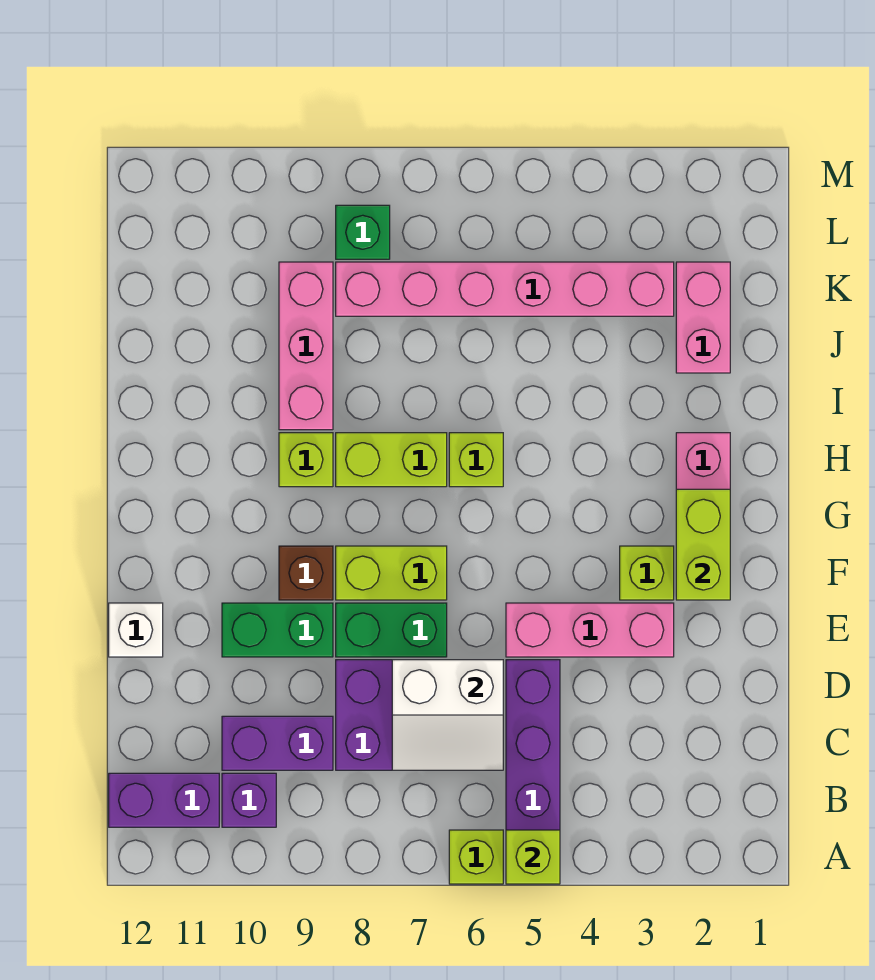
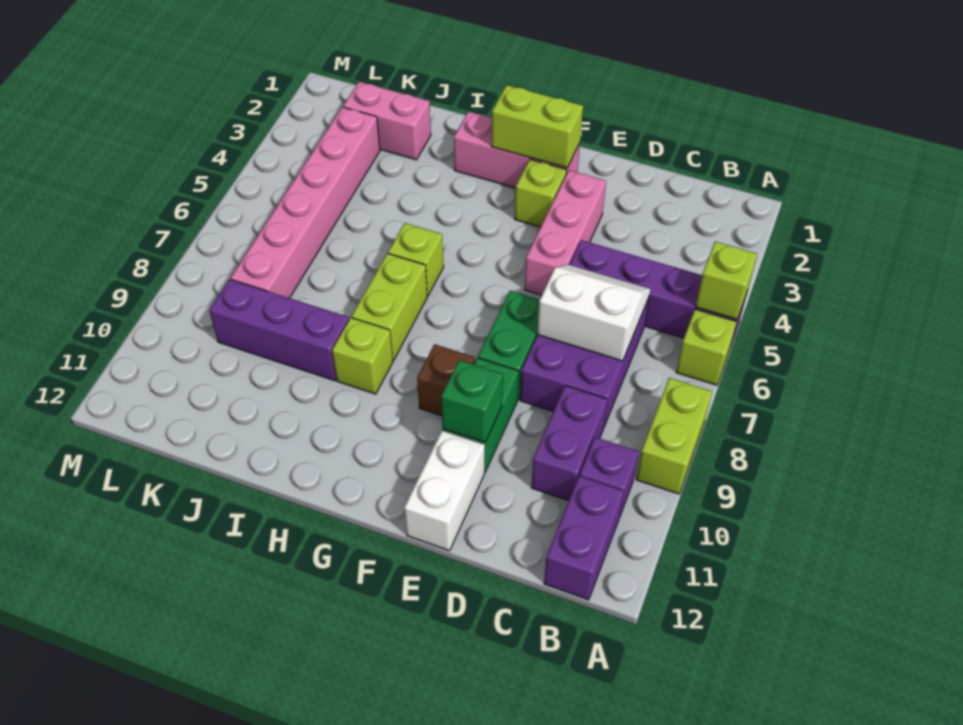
white slope C6:D7 level 2 top D -> white slope C6:D7 level 2 top 7
white brick E12 level 1 -> white brick E11:E12 level 1
lime brick F7:F8 level 1 -> lime brick A8:A9 level 1
pink brick I9:K9 level 1 -> purple brick I9:K9 level 1
green brick L8 level 1 -> green brick E10 level 2

